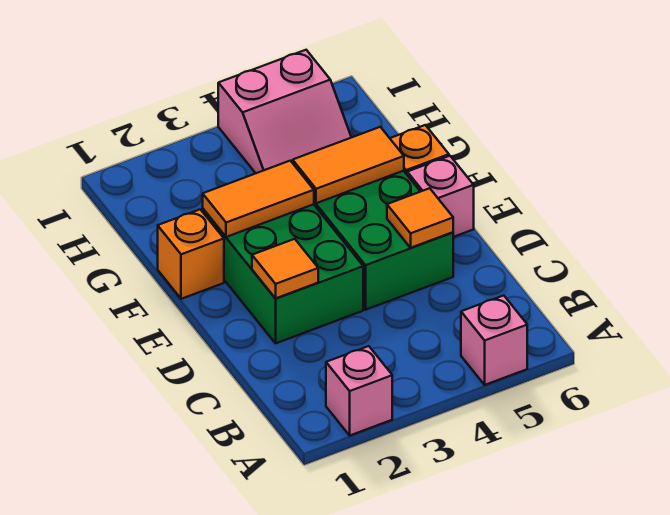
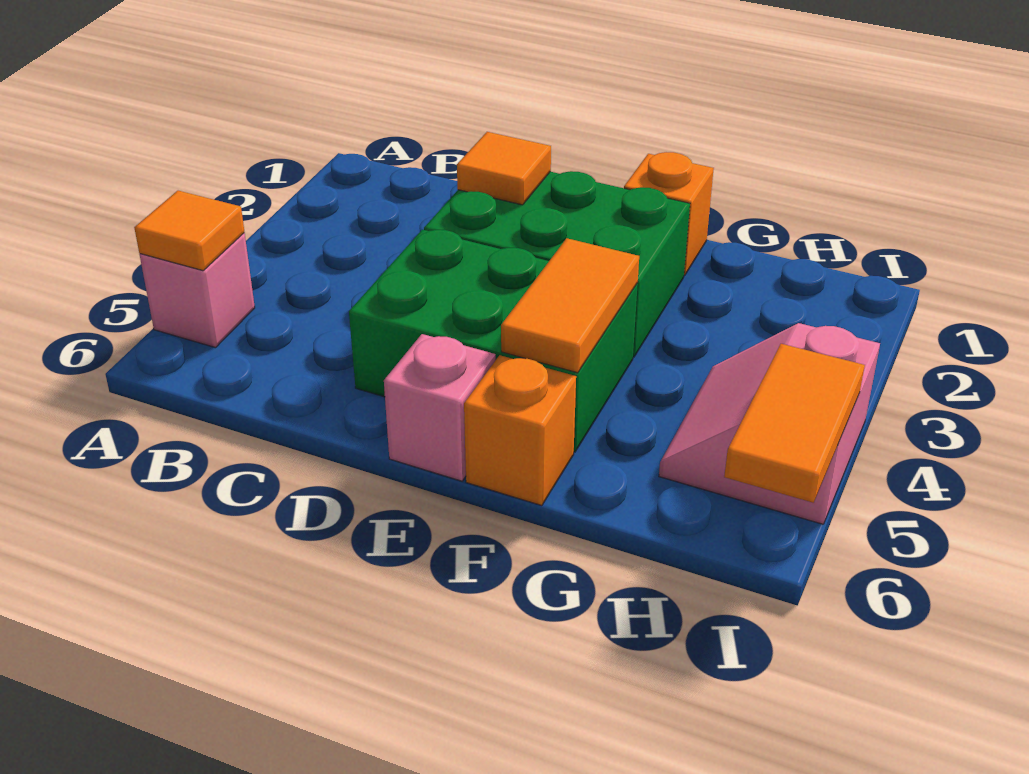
pink brick A2 level 1 -> none
orange tile D5 level 2 -> orange tile A5 level 2
orange tile F2:F3 level 2 -> orange tile I5:I6 level 2

